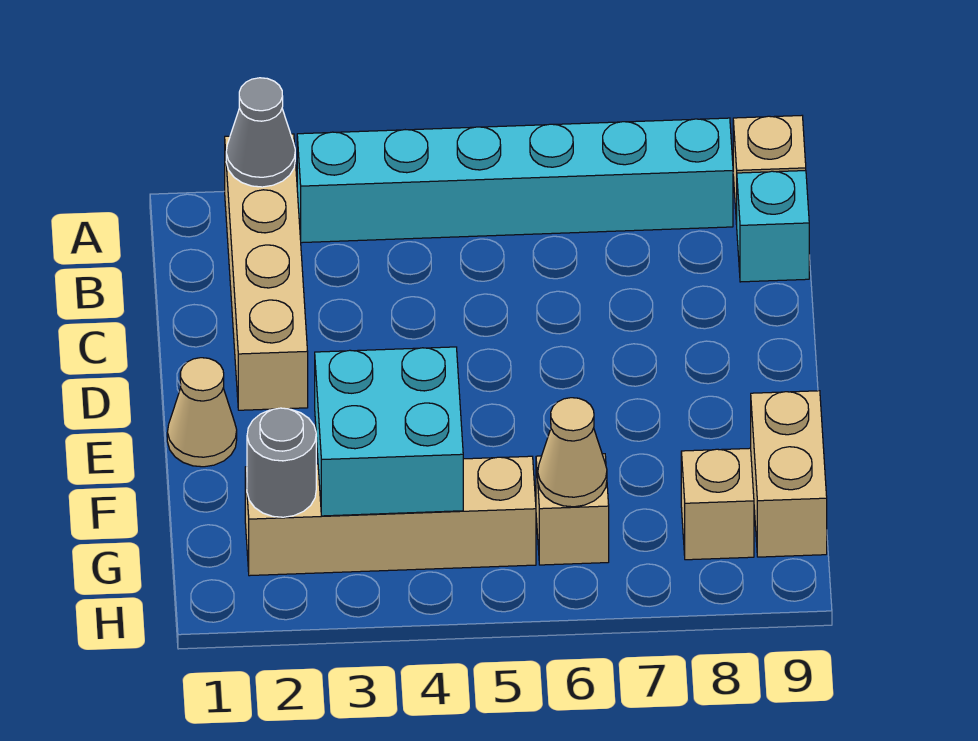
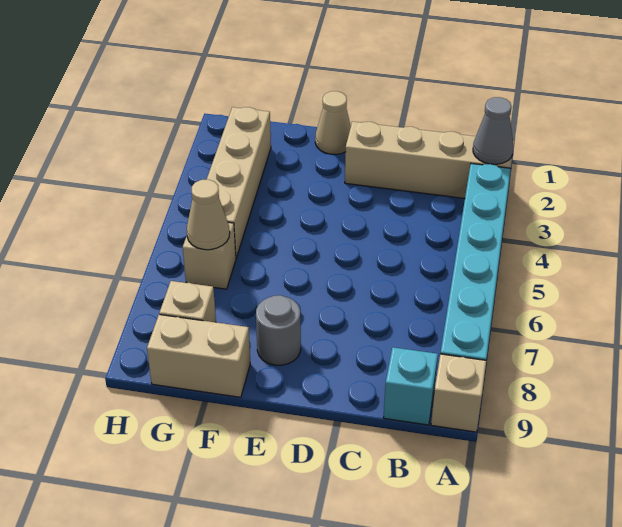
cyan brick F3:G4 level 2 -> none
grey round brick G2 level 2 -> grey round brick E8 level 1

